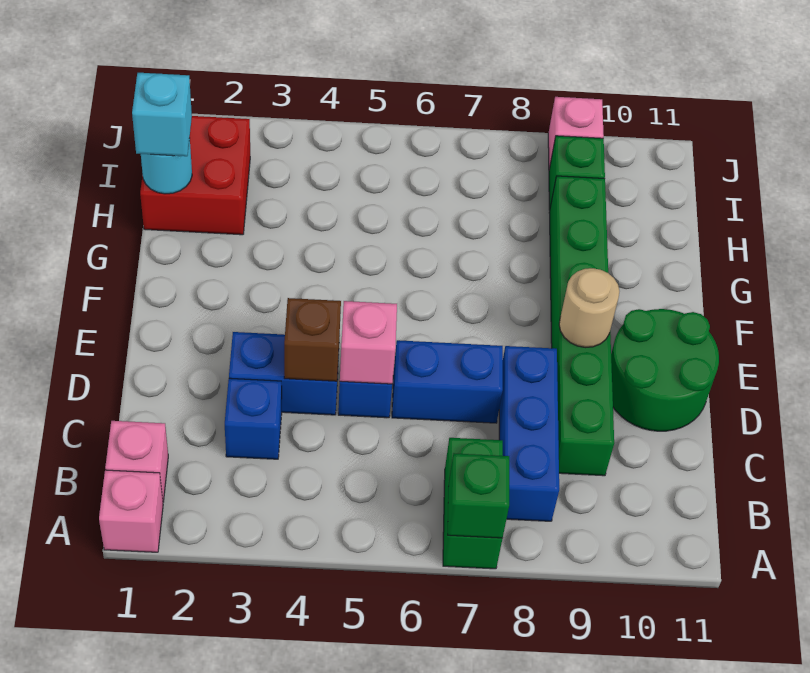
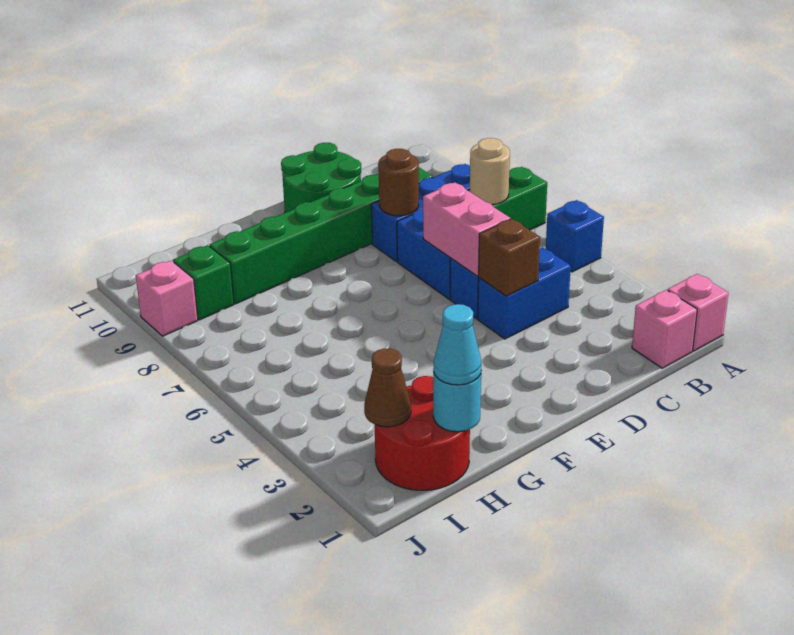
green brick A7 level 2 -> none
blue brick C3 level 1 -> blue brick A5 level 1
blue brick D3:D4 level 1 -> blue brick C4:D4 level 1
pink brick D5 level 2 -> pink brick D5:D6 level 2
none -> brown round brick D8 level 2
tan round brick E9 level 2 -> tan round brick B7 level 2
red brick H1:I2 level 1 -> red round brick H1:I2 level 1
cyan brick H1 level 3 -> cyan cone H1 level 3
none -> brown cone I2 level 2

